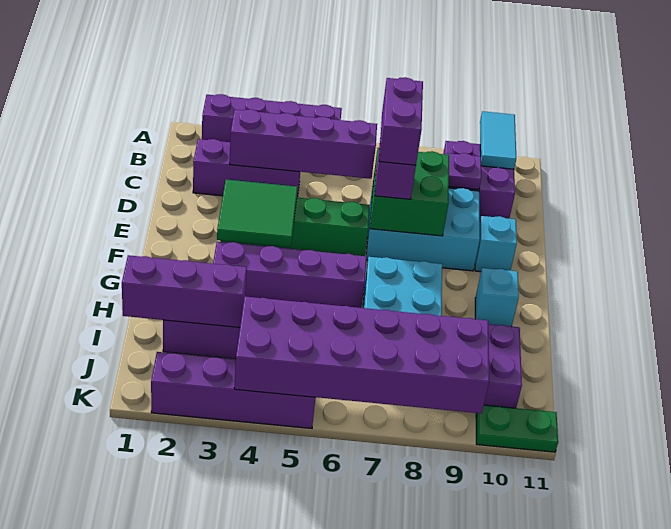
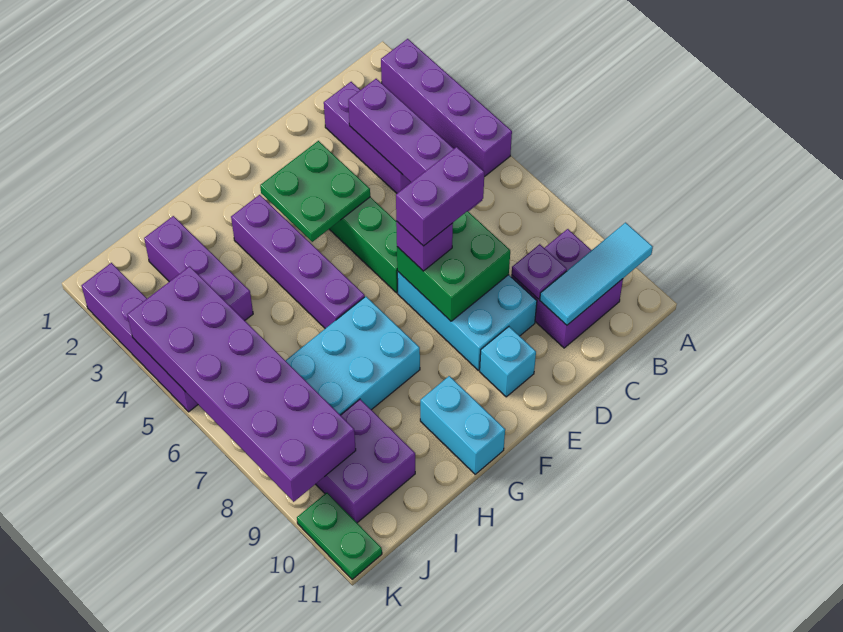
cyan tile A10:B10 level 2 -> cyan tile A10:C10 level 2
green tile E3:F4 level 2 -> green plate E3:F4 level 2
cyan brick G10 level 1 -> cyan brick G10:G11 level 1
purple brick I1:I3 level 2 -> none

